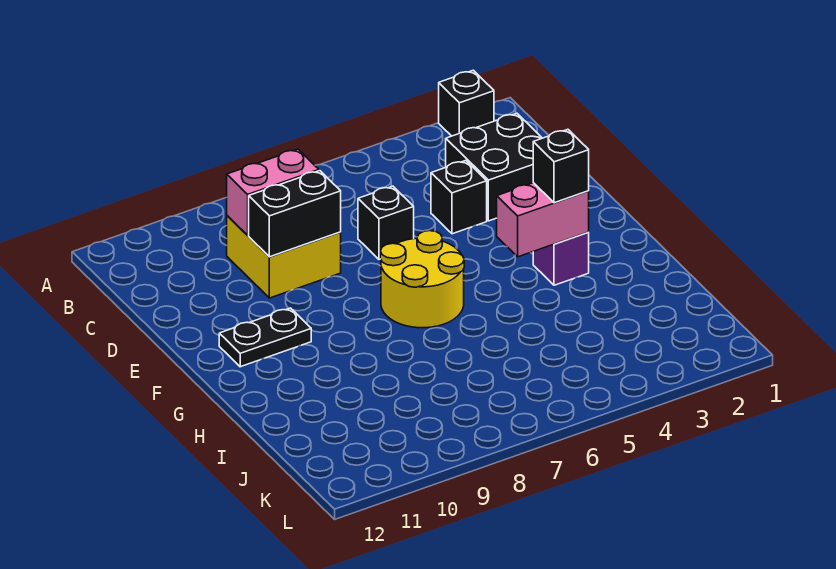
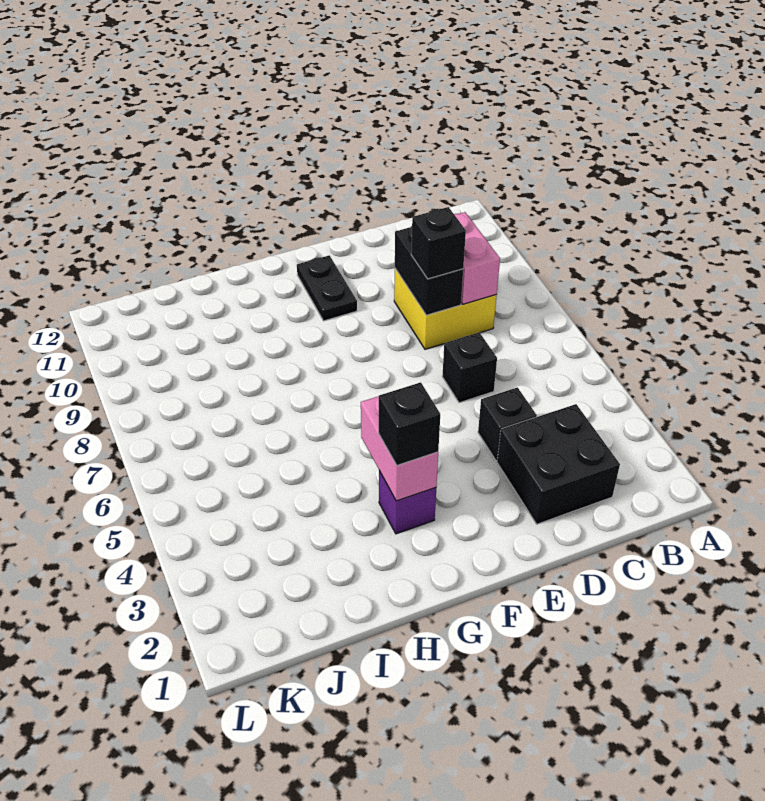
black brick A2 level 1 -> black brick D8 level 3
yellow round brick F6:G7 level 1 -> none

